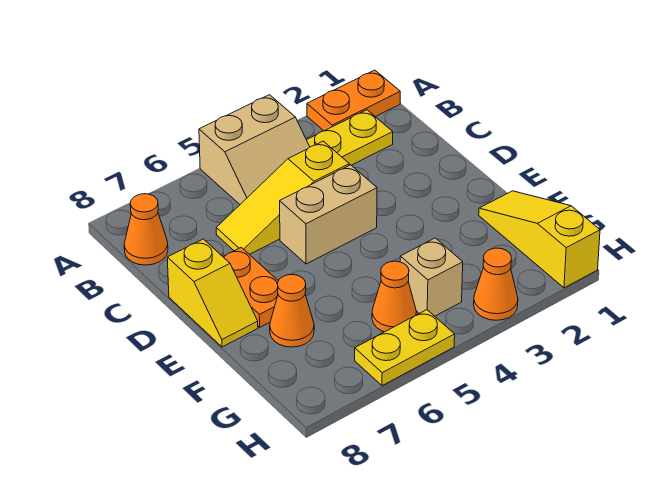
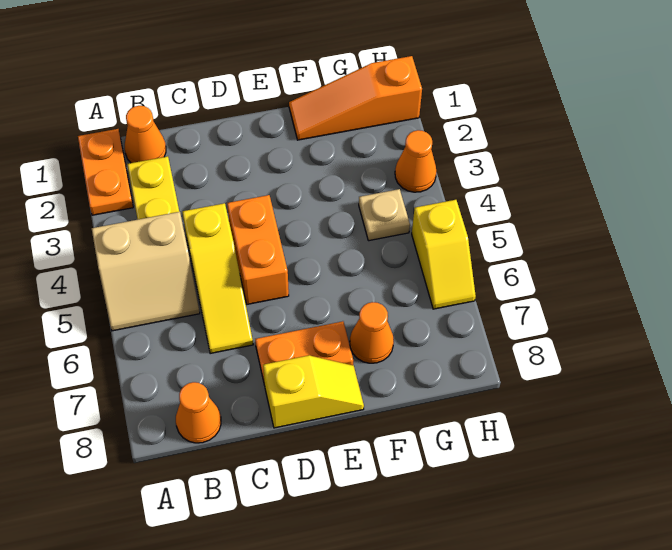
tan slope A4:B5 level 1 top A -> tan slope A4:B5 level 1 top 4
tan brick D4:D5 level 1 -> orange brick D4:D5 level 1
yellow slope F1:H1 level 1 top H -> orange slope F1:H1 level 1 top H
tan brick G4 level 1 -> tan plate G4 level 1
orange cone G5 level 1 -> orange cone B1 level 1
yellow plate H5:H6 level 1 -> yellow slope H5:H6 level 1 top 5

